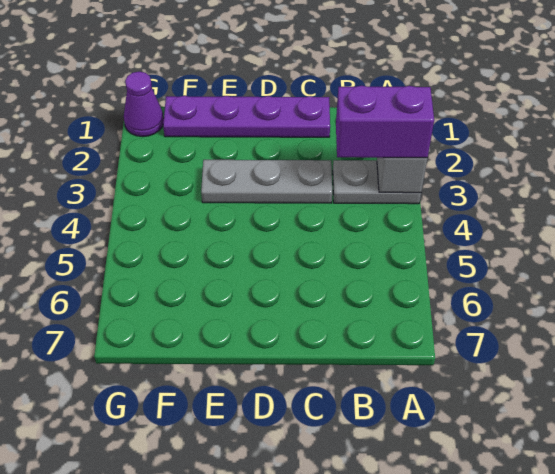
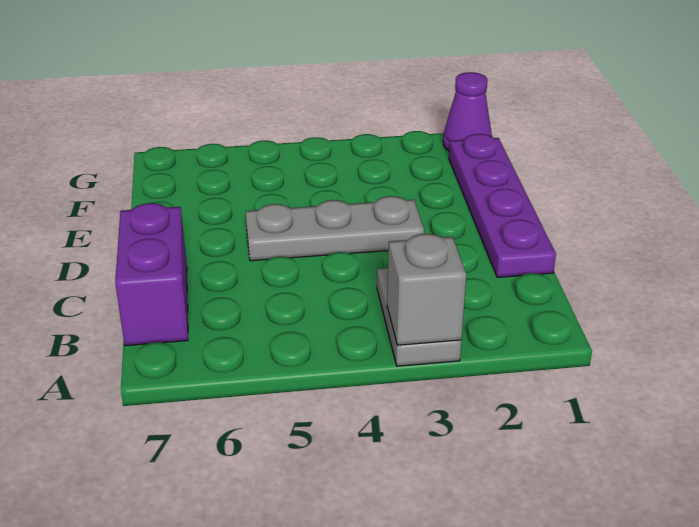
purple brick A3:B3 level 3 -> purple brick B7:C7 level 1
grey plate C3:E3 level 1 -> grey plate D3:D5 level 1

